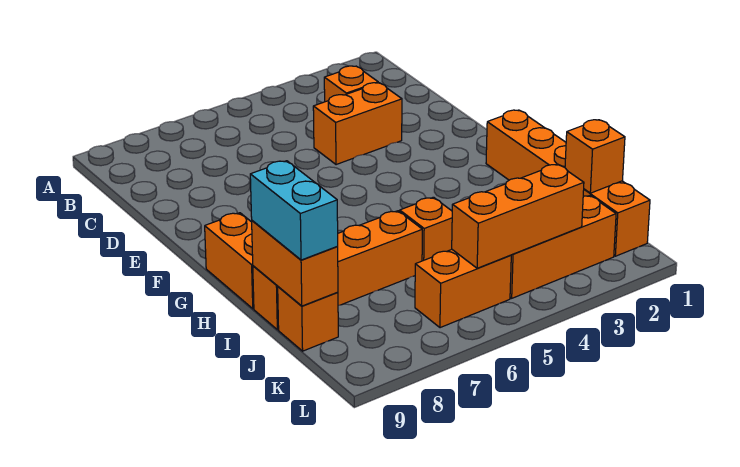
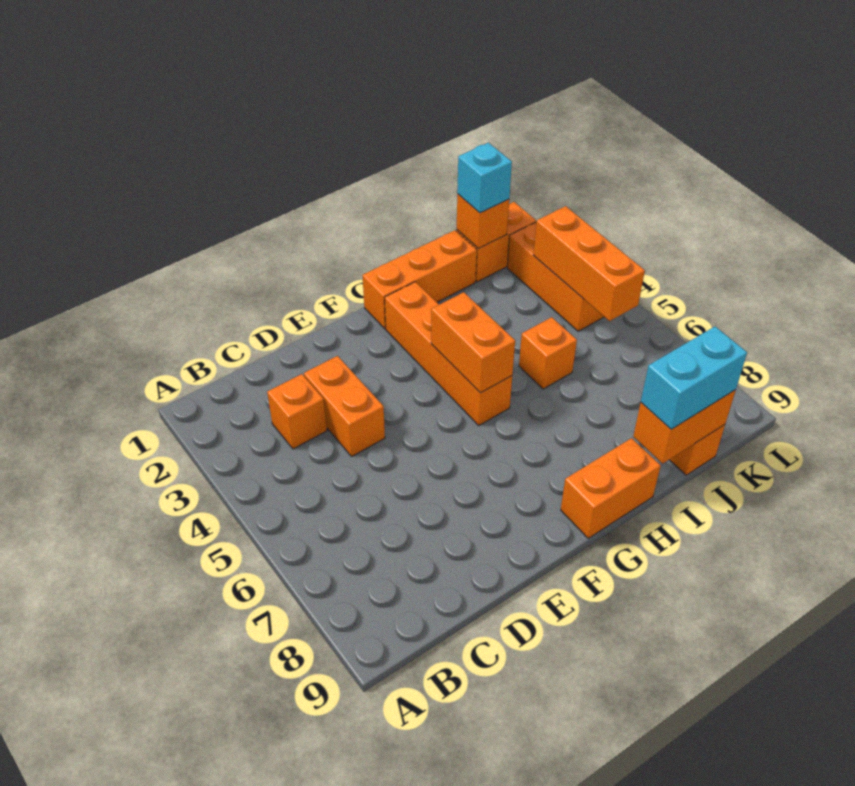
orange brick I6:I9 level 1 -> orange brick G2:G5 level 1
none -> cyan brick J1 level 3
orange brick K5:K6 level 1 -> orange brick G4:G5 level 2

